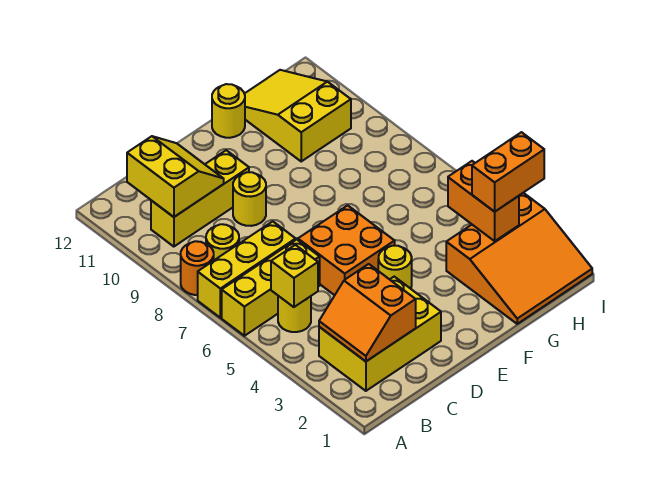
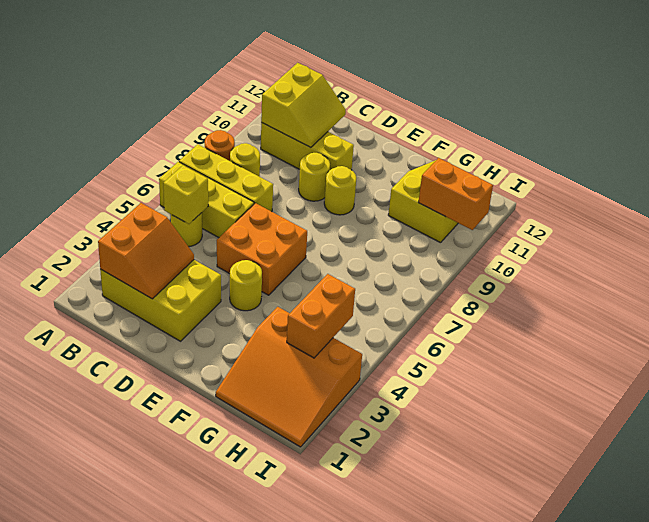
orange slope B2:C3 level 2 top C -> orange slope B2:C3 level 2 top B
yellow round brick F12 level 1 -> yellow round brick E9 level 1
orange brick H3:I3 level 3 -> orange brick H10:I10 level 2

